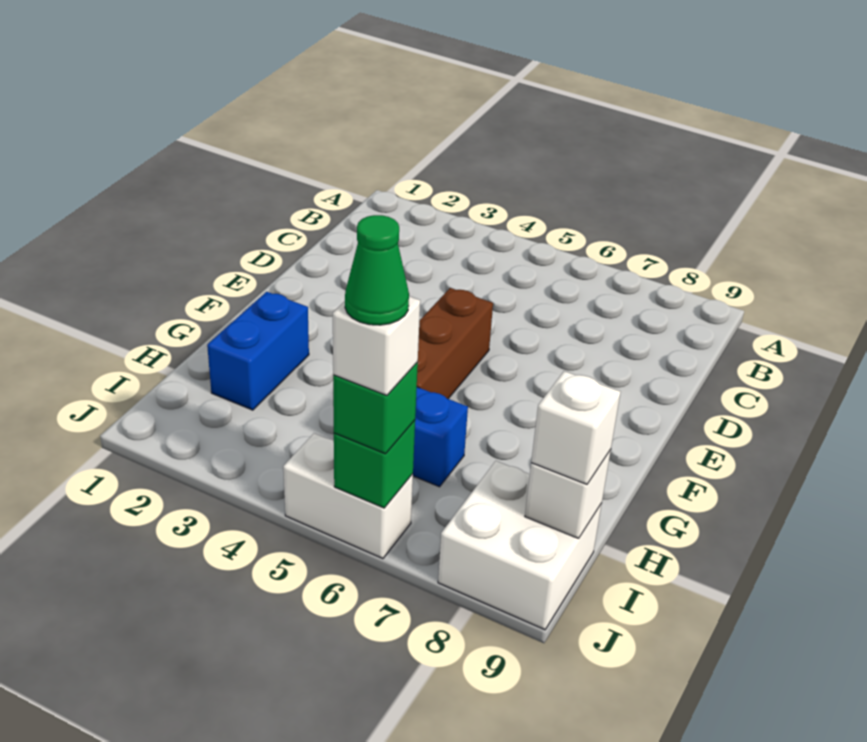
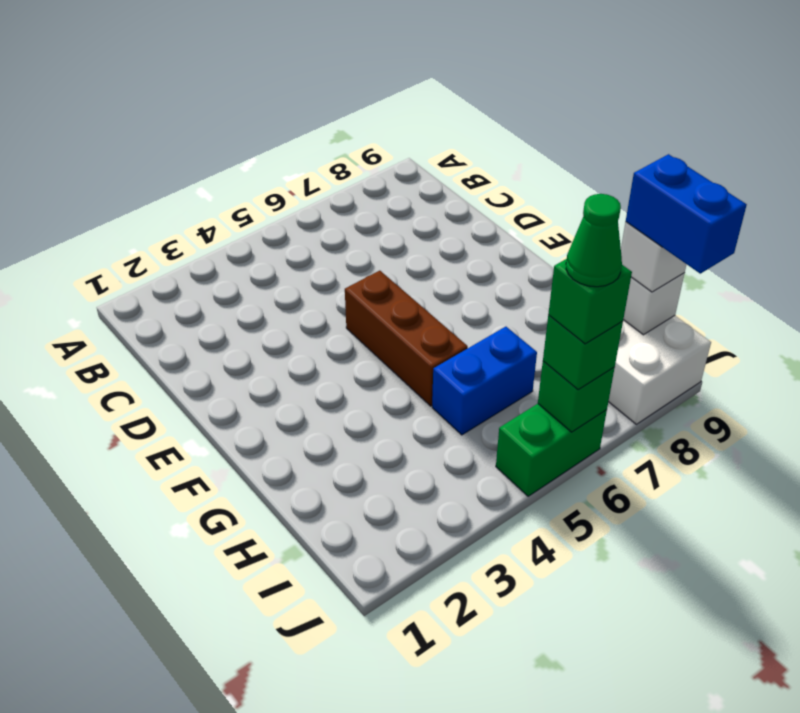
blue brick G2:H2 level 1 -> blue brick I9:J9 level 4
white brick J5:J6 level 1 -> green brick J5:J6 level 1
white brick J6 level 4 -> green brick J6 level 4

